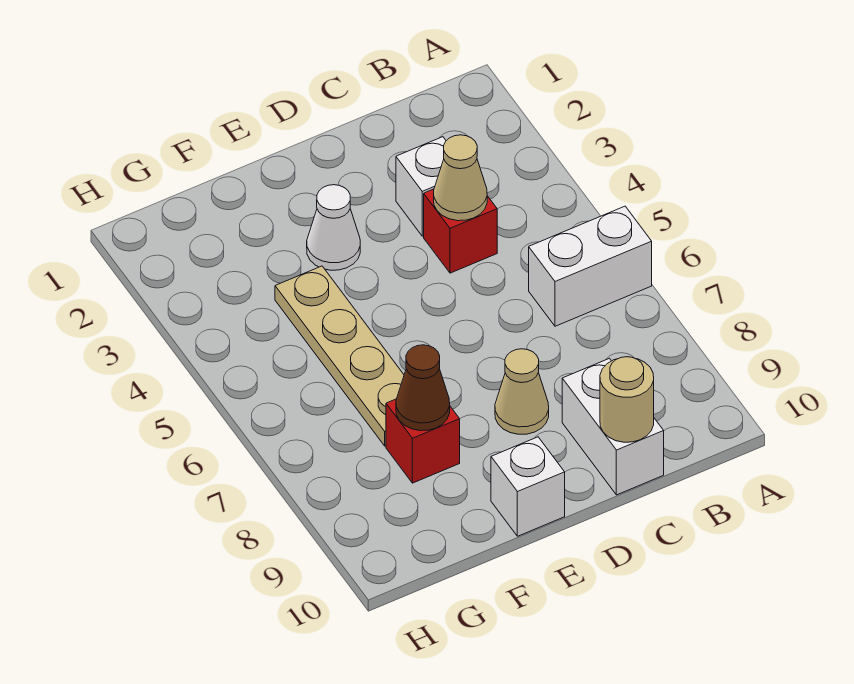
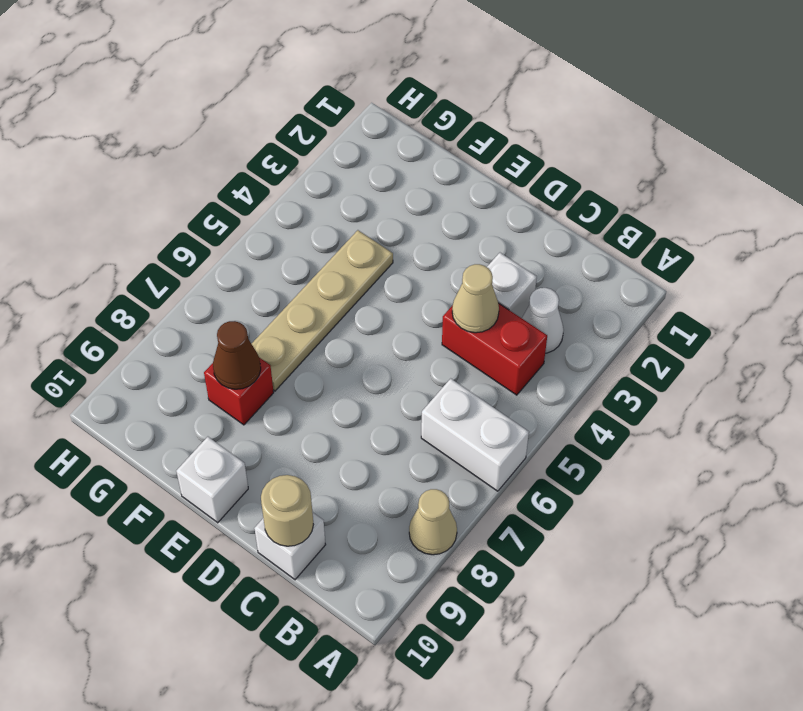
red brick C4 level 1 -> red brick B4:C4 level 1
white brick C9:C10 level 1 -> white brick C10 level 1
tan cone D8 level 1 -> tan cone A8 level 1
white cone E3 level 1 -> white cone B3 level 1

